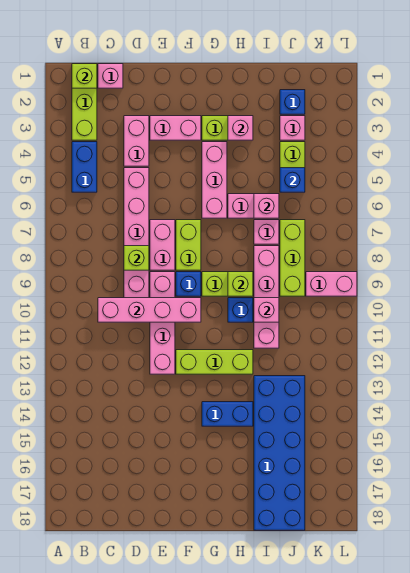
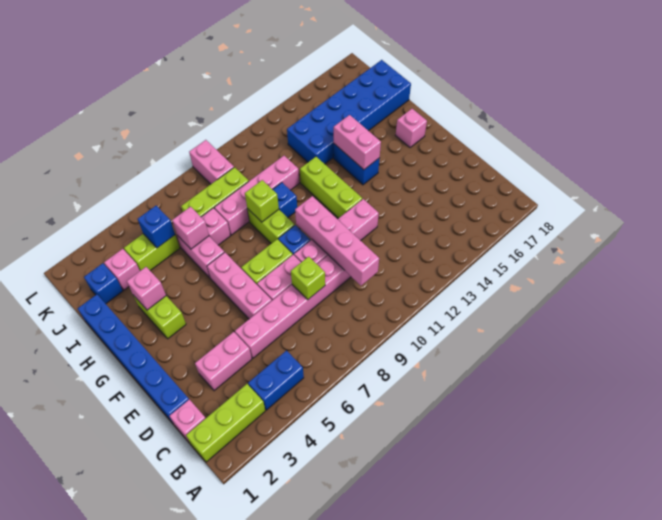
lime brick B1 level 2 -> none
none -> blue brick D1:I1 level 1
pink brick E3:F3 level 1 -> pink brick G14:H14 level 2
pink brick G4:G6 level 1 -> pink brick E6:G6 level 1
pink brick I10 level 2 -> pink brick G17 level 1

